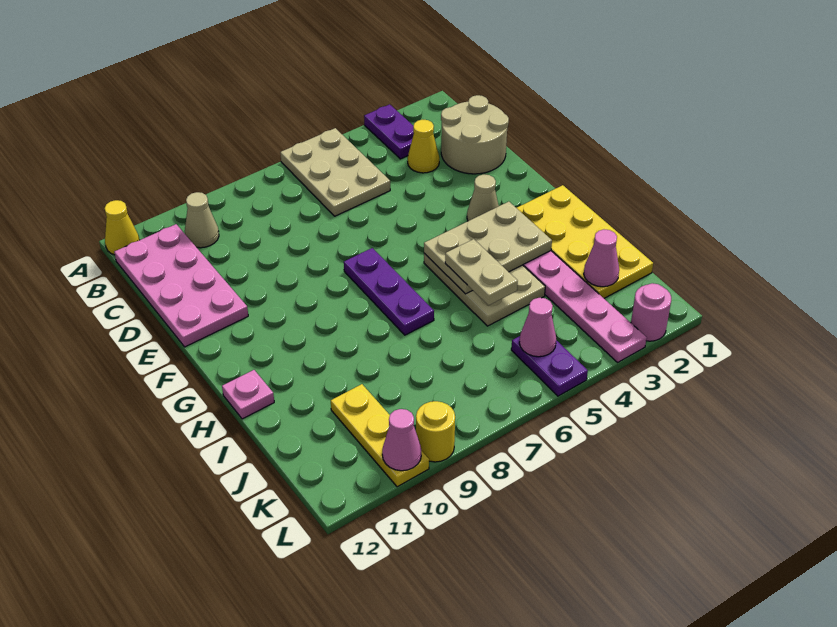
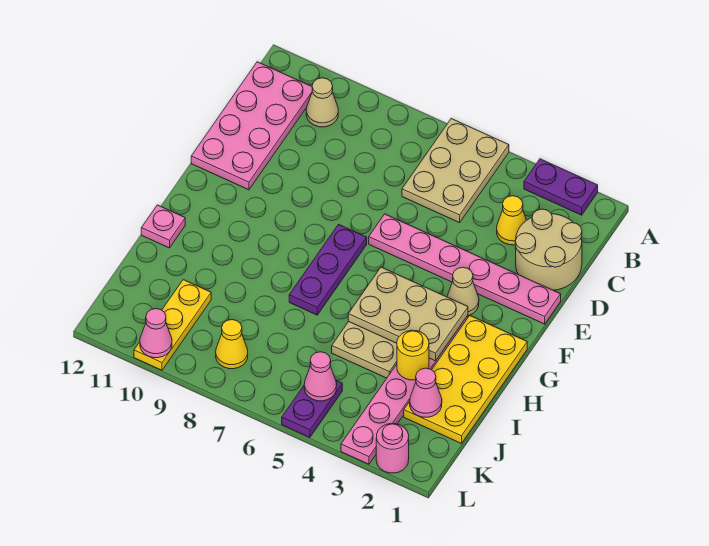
purple plate A3:B3 level 1 -> purple plate A2:A3 level 1
yellow cone A12 level 1 -> yellow cone K8 level 1
none -> pink plate E1:E6 level 1
tan plate H5:I5 level 3 -> none
yellow round brick L9 level 1 -> yellow round brick I3 level 2

